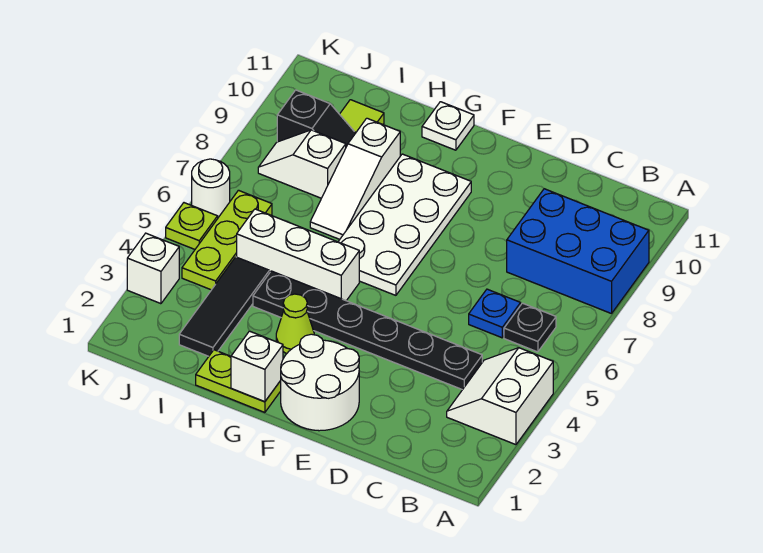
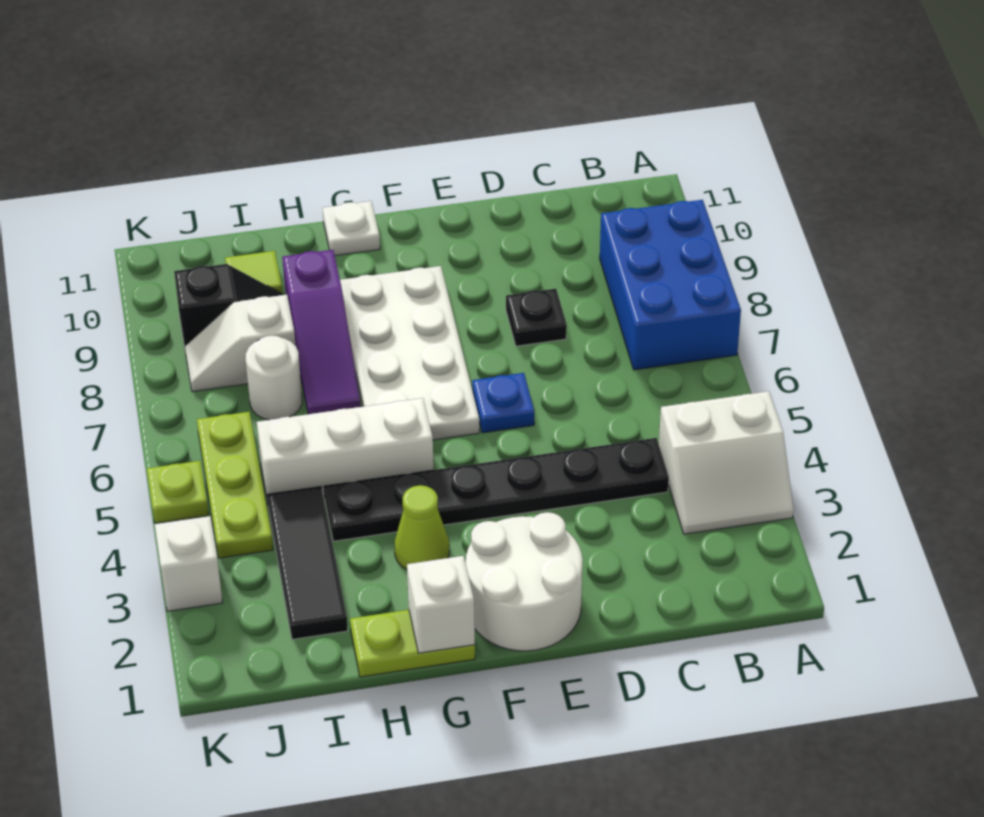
white slope A3:B4 level 1 top A -> white slope A3:B4 level 1 top 4
blue brick A8:C9 level 1 -> blue brick A7:B9 level 1
black plate B6 level 1 -> black plate D8 level 1
blue plate C6 level 1 -> blue plate E6 level 1
white slope H7:H9 level 1 top 9 -> purple slope H7:H9 level 1 top 9
white round brick K6 level 1 -> white round brick I7 level 1

